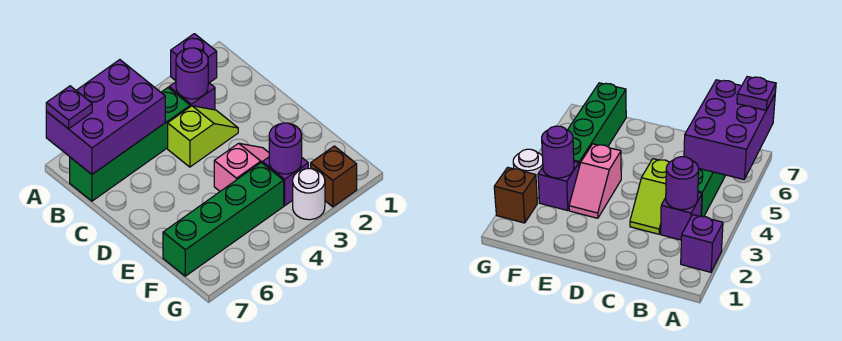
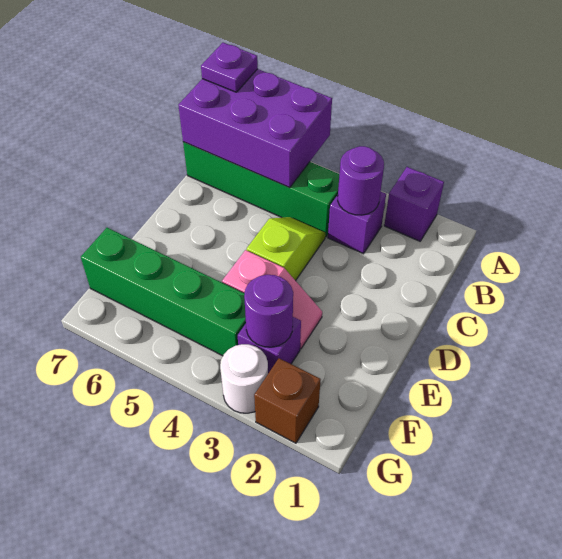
lime slope C3:C4 level 1 top 4 -> lime slope C4:D4 level 1 top D

